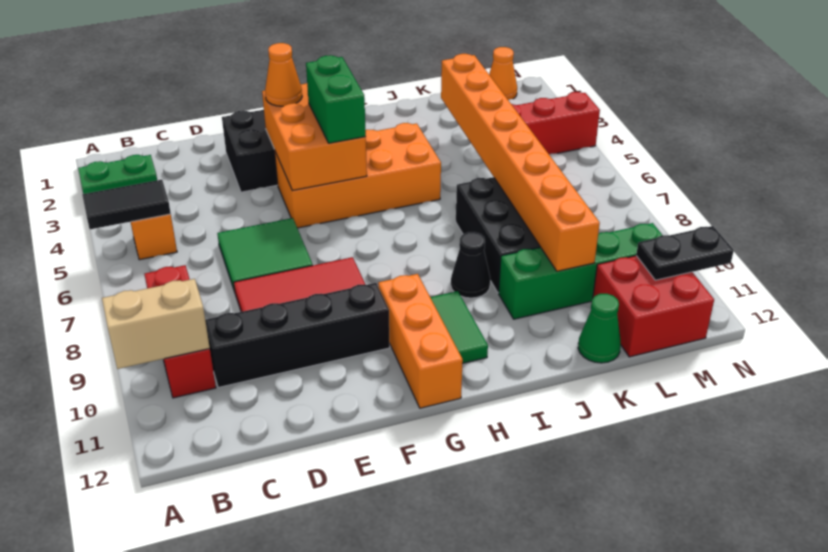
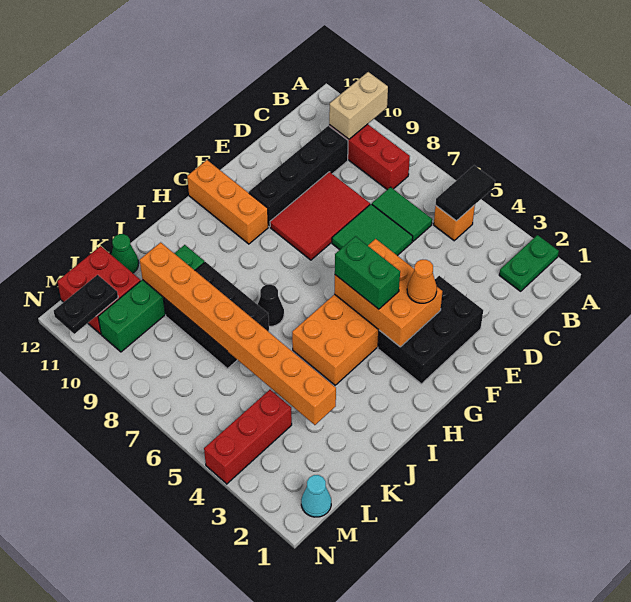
green tile H10:H11 level 1 -> green tile C6:C7 level 1
black cone I9 level 1 -> black cone I7 level 1
orange cone M1 level 1 -> cyan cone M1 level 1

